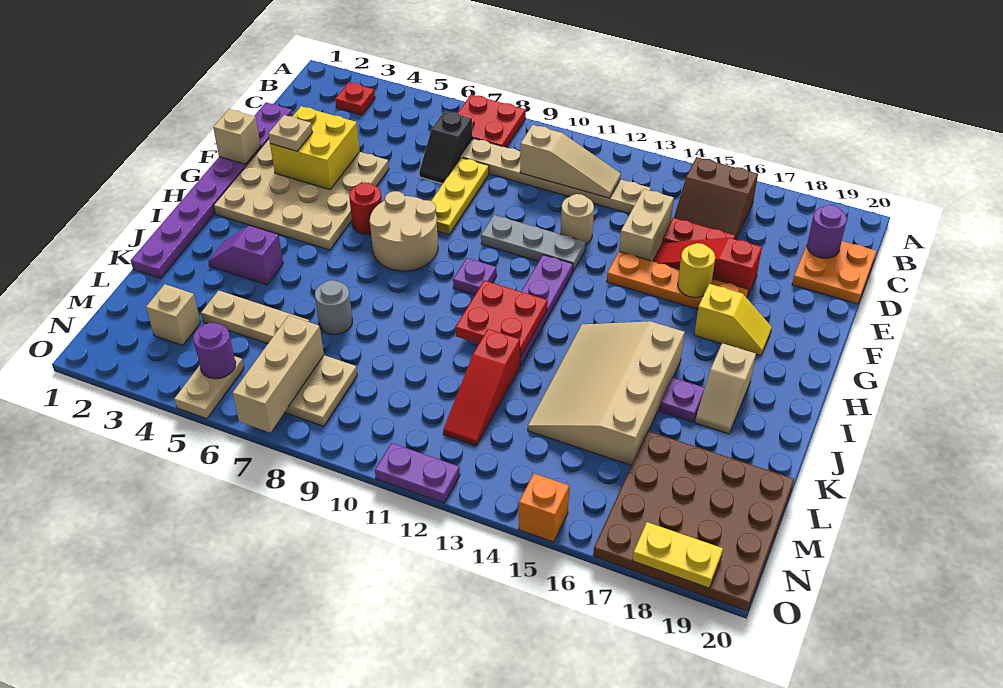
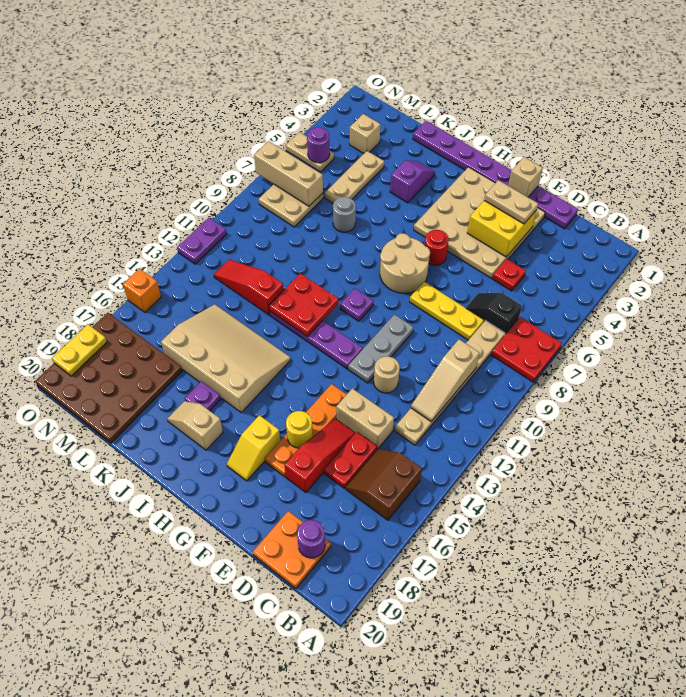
red plate B3 level 1 -> red plate D5 level 1
tan plate F3 level 3 -> tan plate E3:F3 level 3

